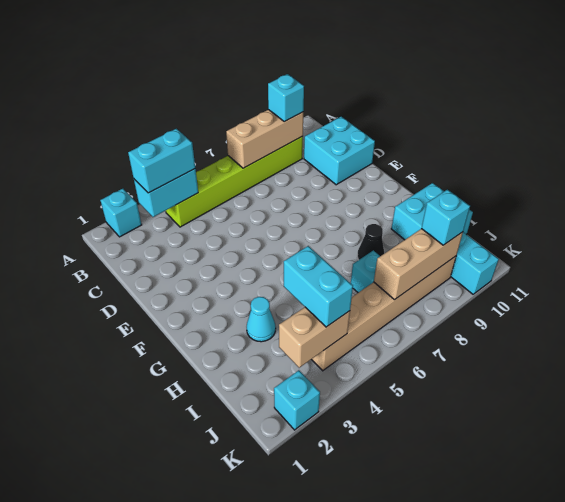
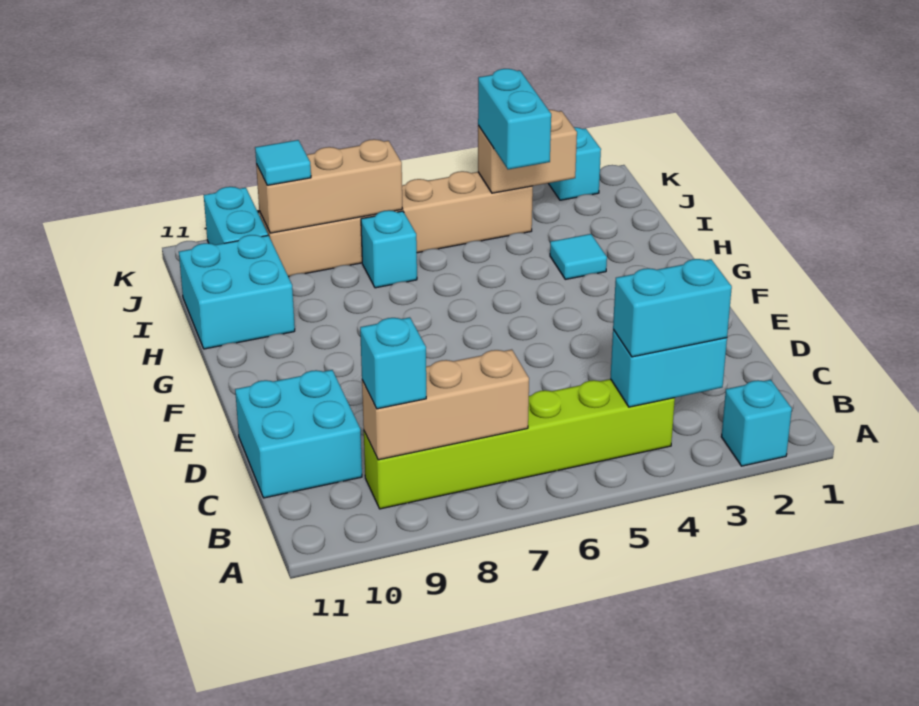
cyan cone H3 level 1 -> cyan tile H3 level 1
black cone H8 level 1 -> none
cyan brick J9 level 3 -> cyan tile J9 level 3

